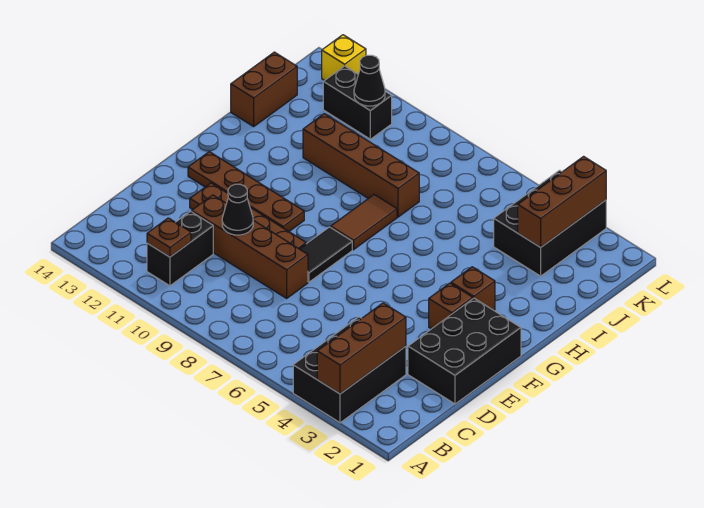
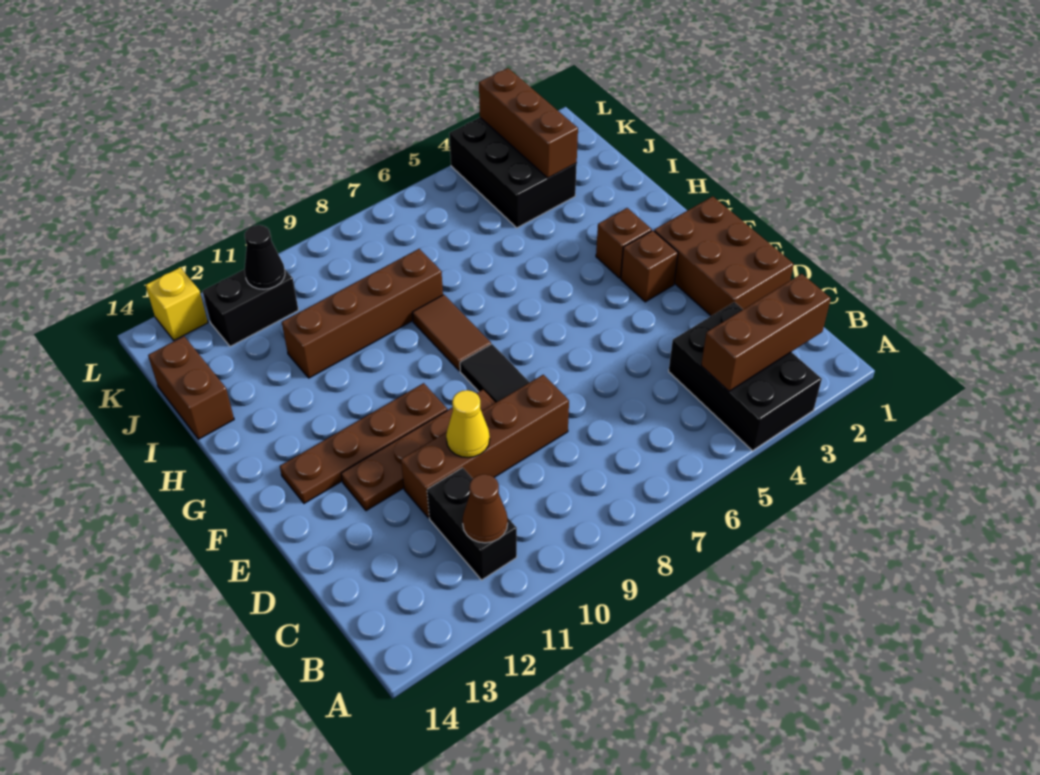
brown brick A3:C3 level 2 -> brown brick B2:B4 level 2
brown plate B11 level 2 -> brown cone B11 level 2
black brick D1:F2 level 1 -> brown brick D1:F2 level 1
black cone D10 level 2 -> yellow cone D10 level 2

